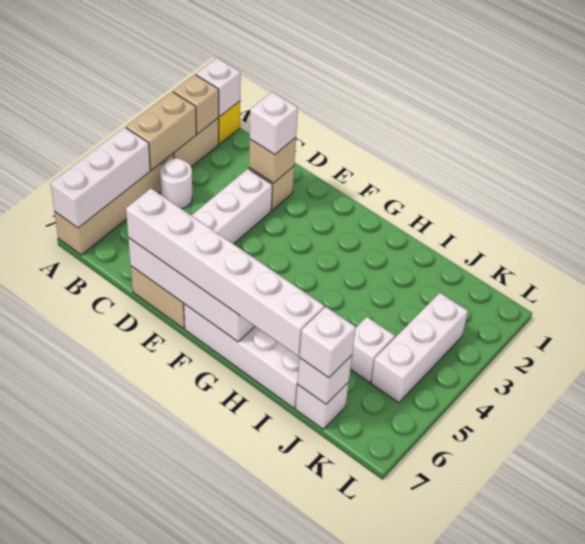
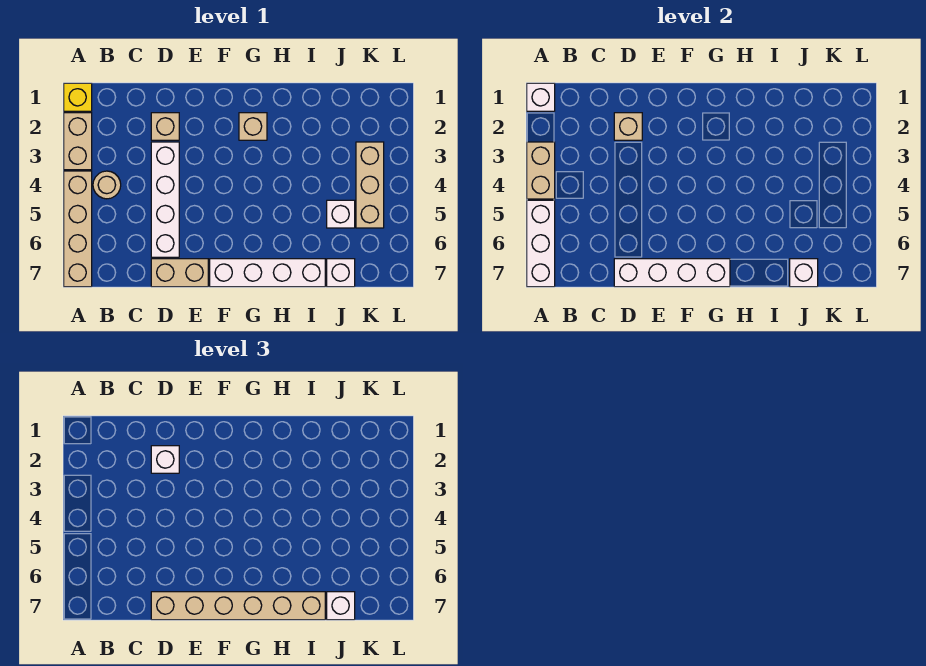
tan brick A2 level 2 -> tan brick G2 level 1
white round brick B4 level 1 -> tan round brick B4 level 1
white brick D7:I7 level 3 -> tan brick D7:I7 level 3
white brick K3:K5 level 1 -> tan brick K3:K5 level 1

